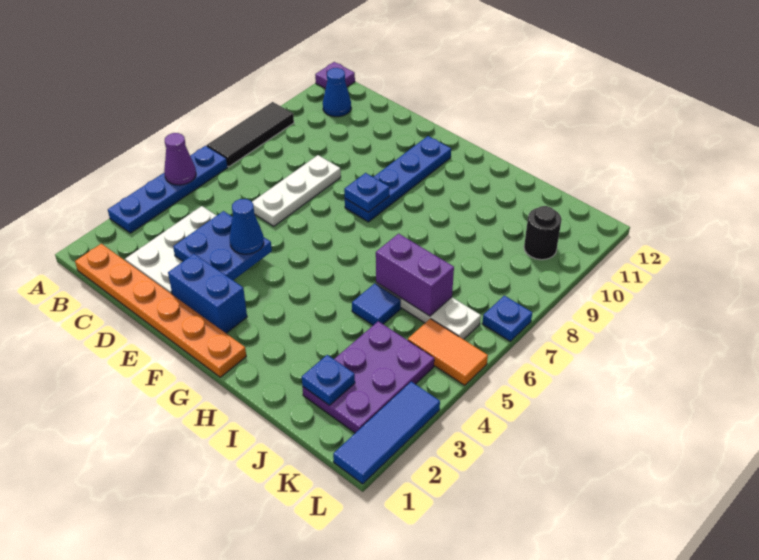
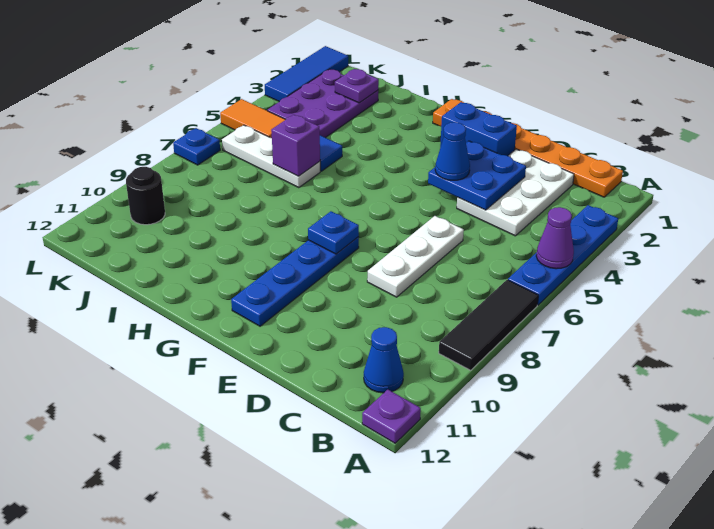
purple brick I6:J6 level 2 -> purple brick I6 level 2
blue plate J2 level 2 -> purple plate J2 level 2

